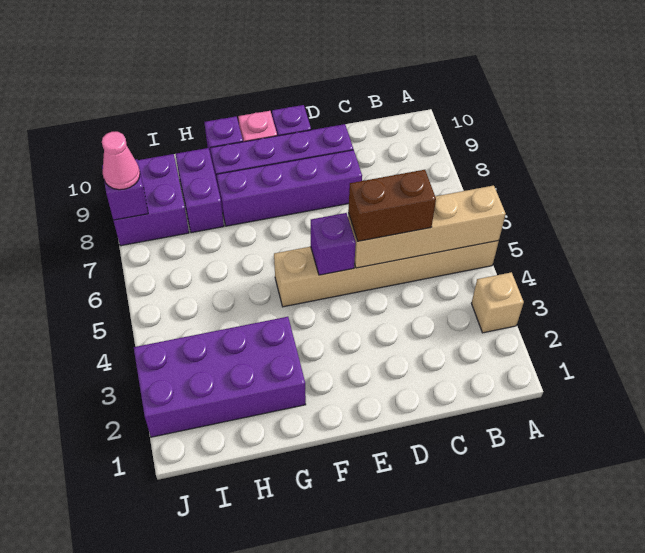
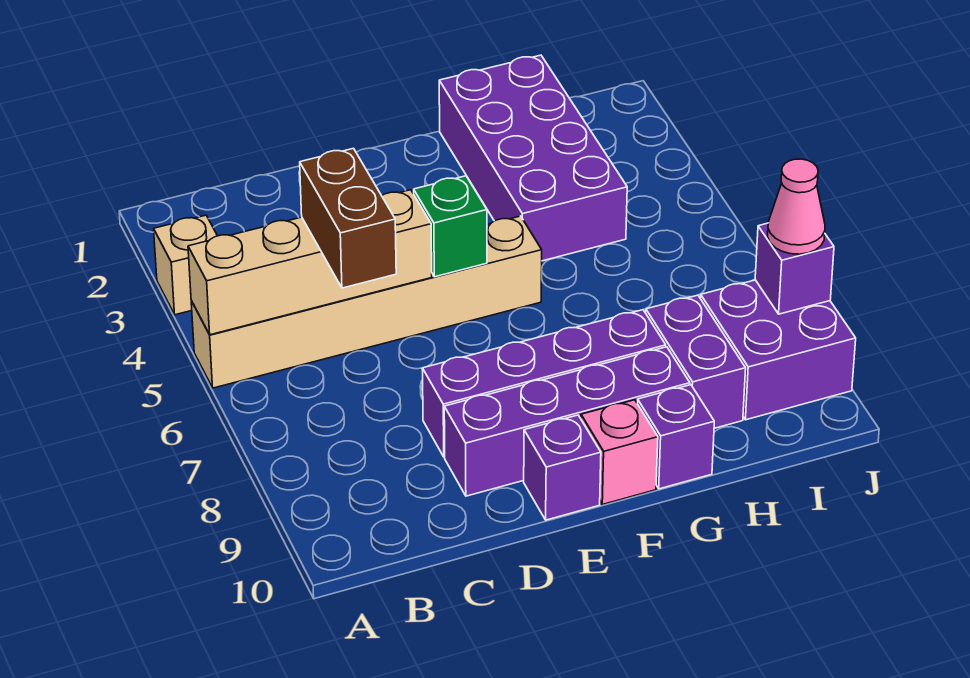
brown brick C5:D5 level 3 -> brown brick C5:C6 level 3
purple brick E5 level 2 -> green brick E5 level 2
purple brick G2:J3 level 1 -> purple brick G1:H4 level 1

